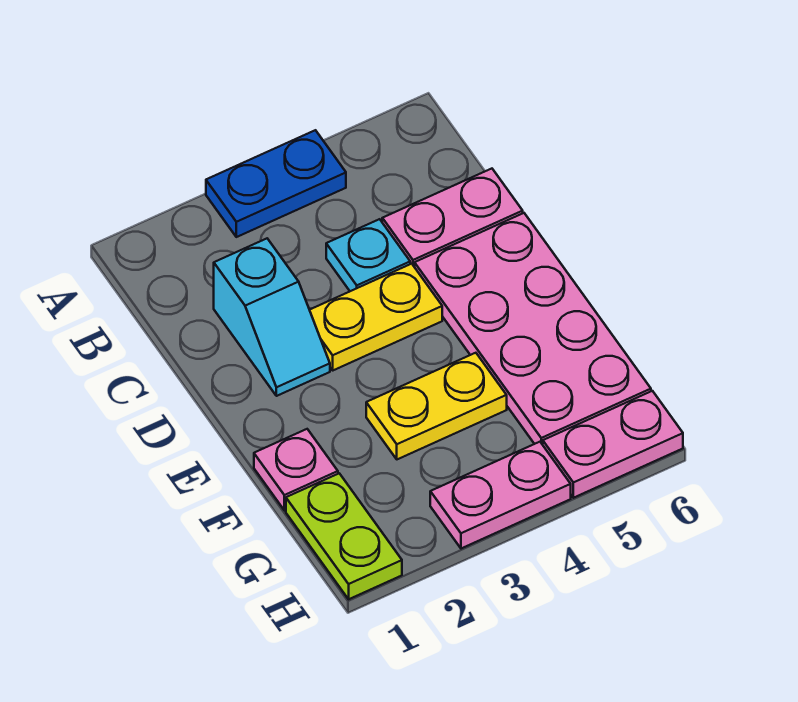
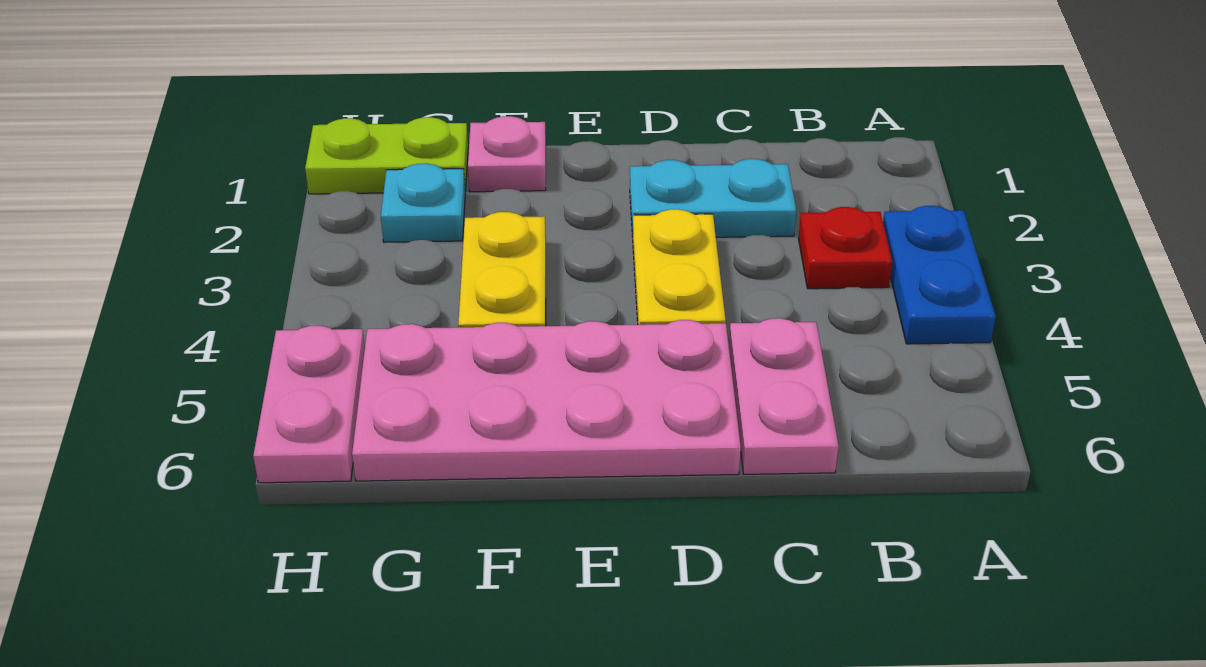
none -> red plate B3 level 1
cyan slope C2:D2 level 1 top C -> cyan plate C2:D2 level 1
cyan plate C4 level 1 -> cyan plate G2 level 1
pink plate H3:H4 level 1 -> none

